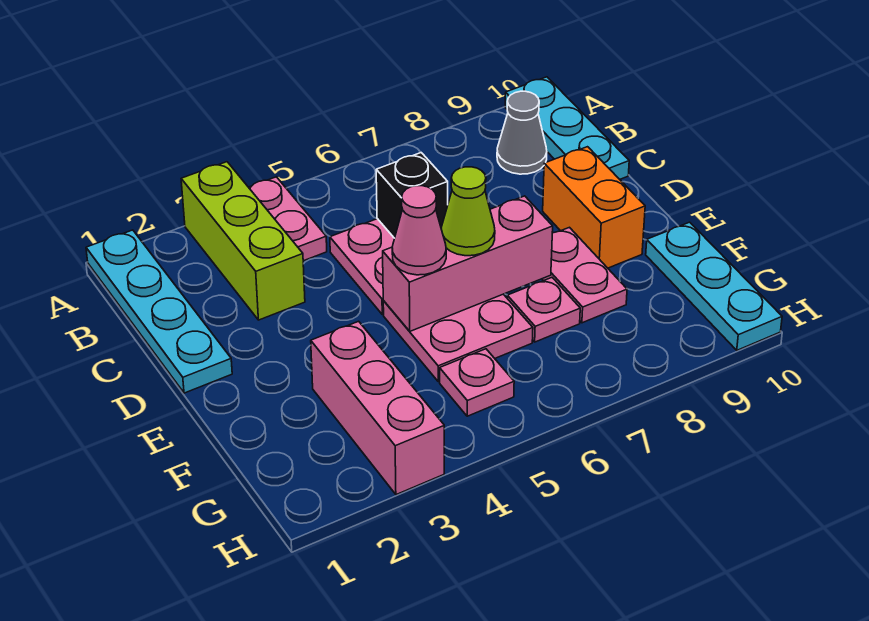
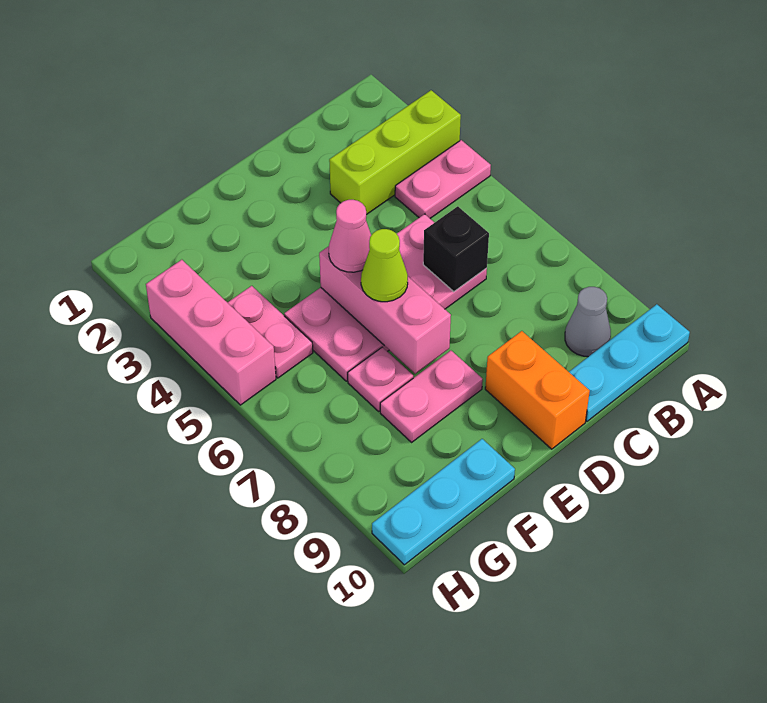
cyan plate A1:D1 level 1 -> none
orange brick D9:E9 level 1 -> orange brick D9:D10 level 1
pink brick F3:H3 level 1 -> pink brick H3:H5 level 1
pink plate G5 level 1 -> pink plate G4:G5 level 1

